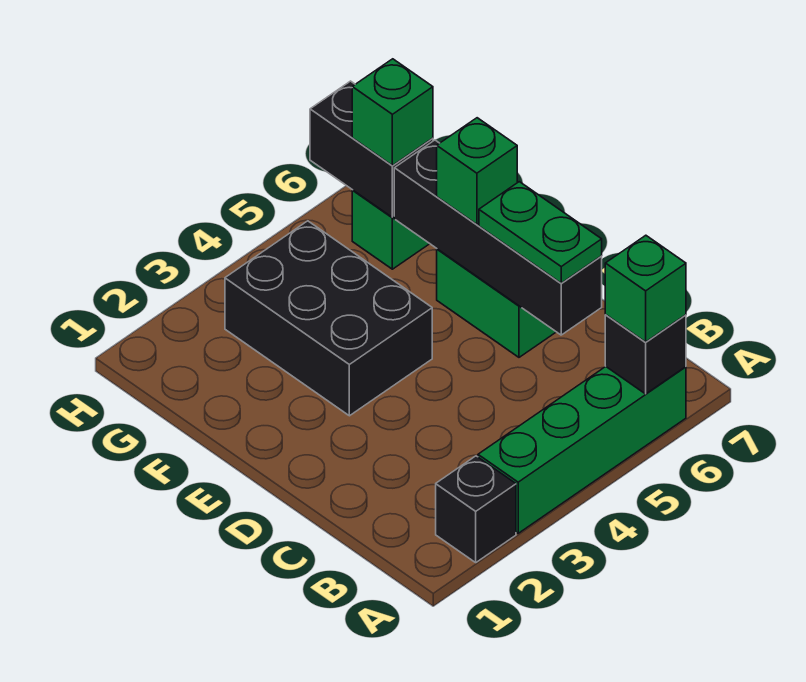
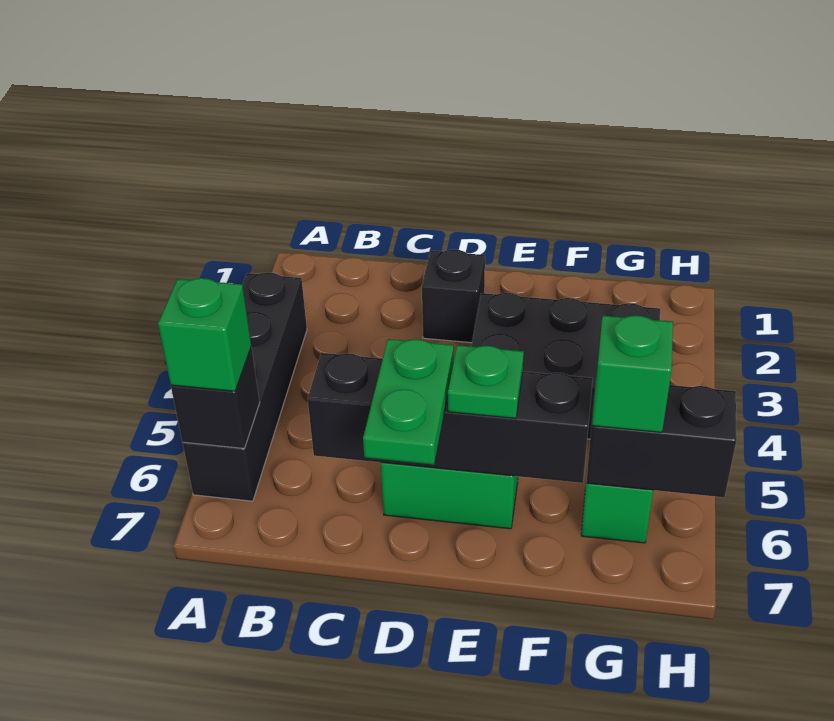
black brick A2 level 1 -> black brick D2 level 1
green brick A3:A6 level 1 -> black brick A3:A6 level 1
green plate C6:D6 level 3 -> green plate D6:D7 level 3
green brick E6 level 3 -> green plate E6 level 3

